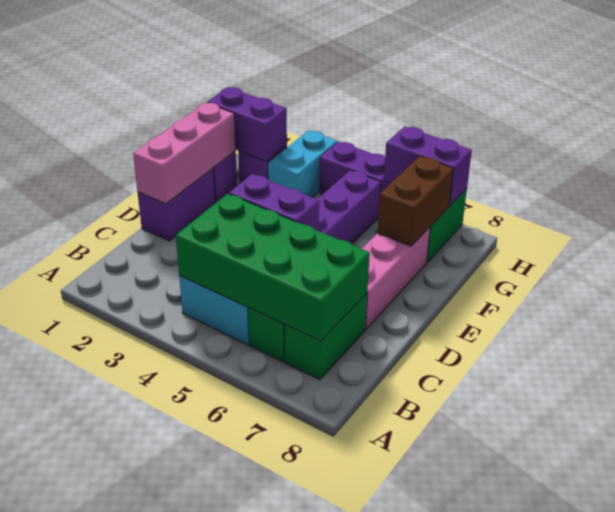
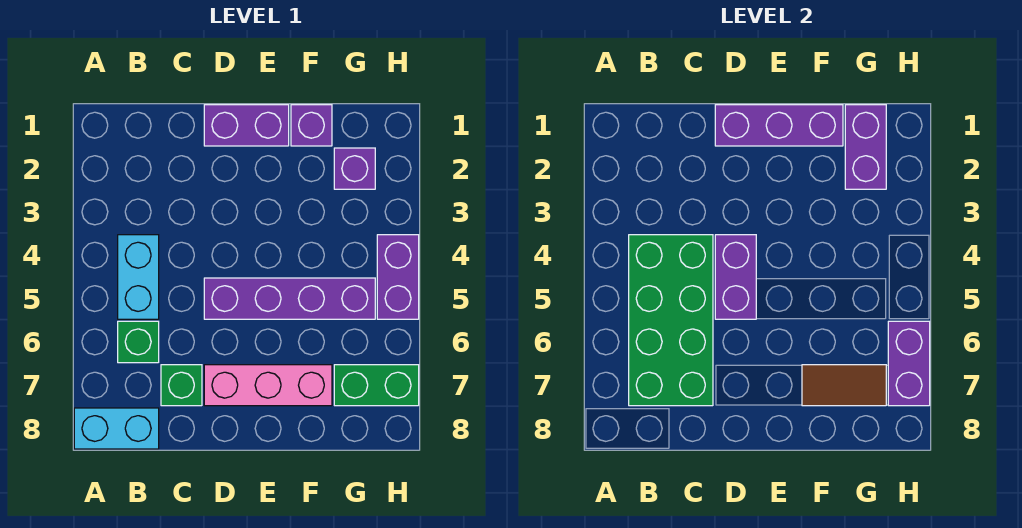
green brick B7:C7 level 1 -> green brick C7 level 1
pink brick D1:F1 level 2 -> purple brick D1:F1 level 2
brown brick F7:G7 level 2 -> brown tile F7:G7 level 2
cyan brick G3:H3 level 1 -> cyan brick A8:B8 level 1

